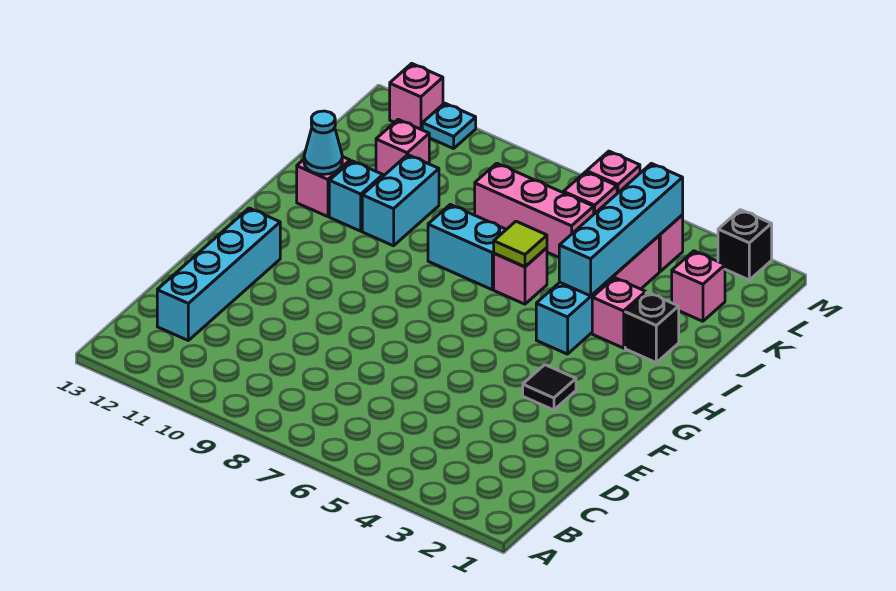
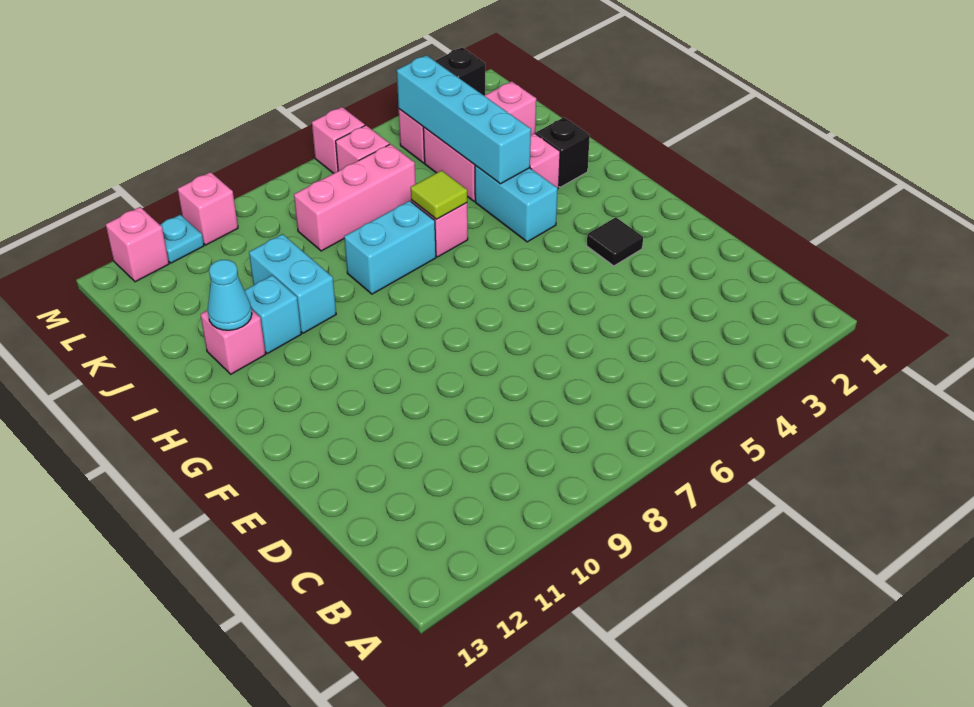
cyan brick C12:F12 level 1 -> none
pink brick K11 level 1 -> pink brick M10 level 1

